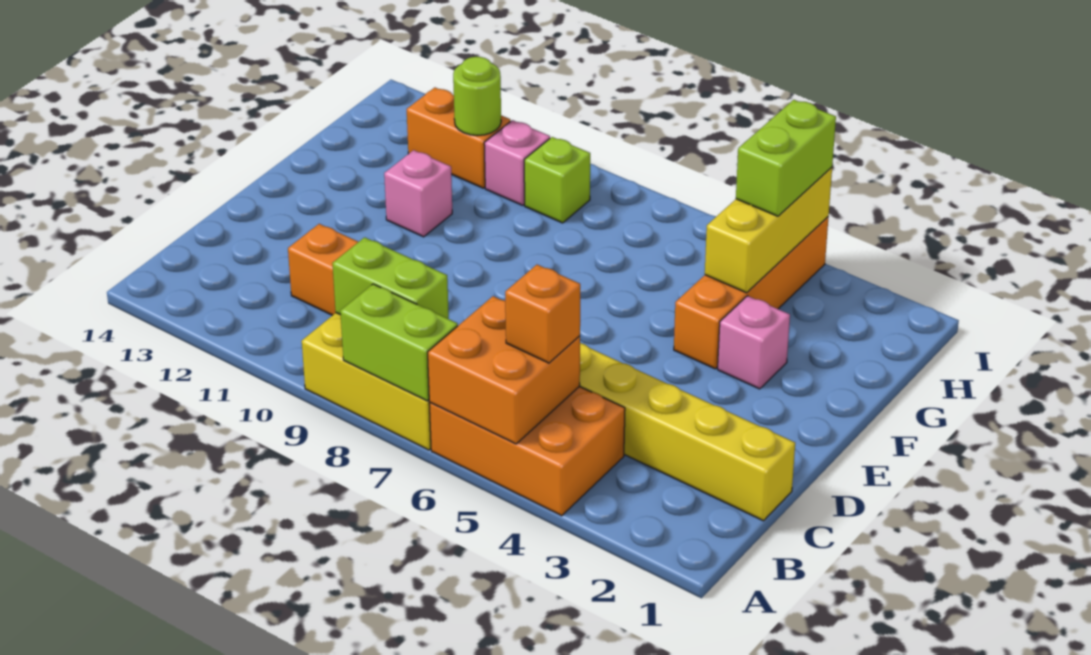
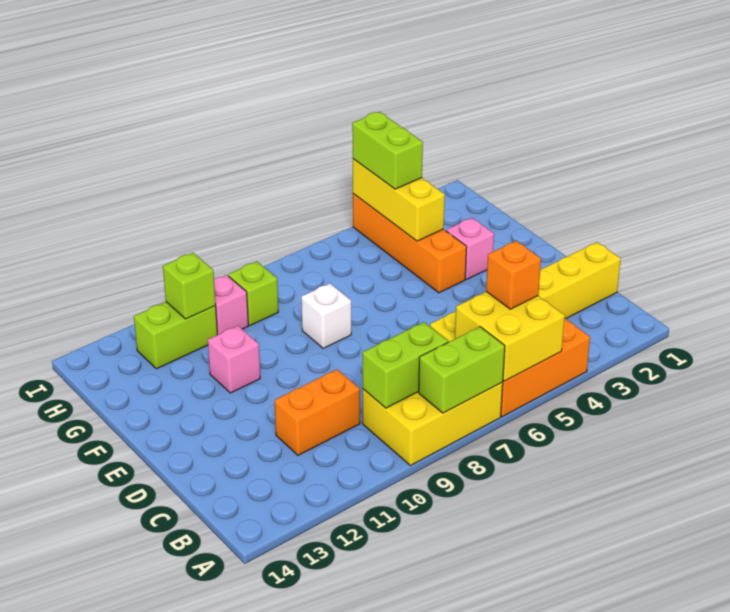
orange brick A5:B6 level 2 -> yellow brick A5:B6 level 2
none -> white brick F8 level 1
orange brick H11:H12 level 1 -> lime brick H11:H12 level 1
lime round brick H11 level 2 -> lime brick H11 level 2

